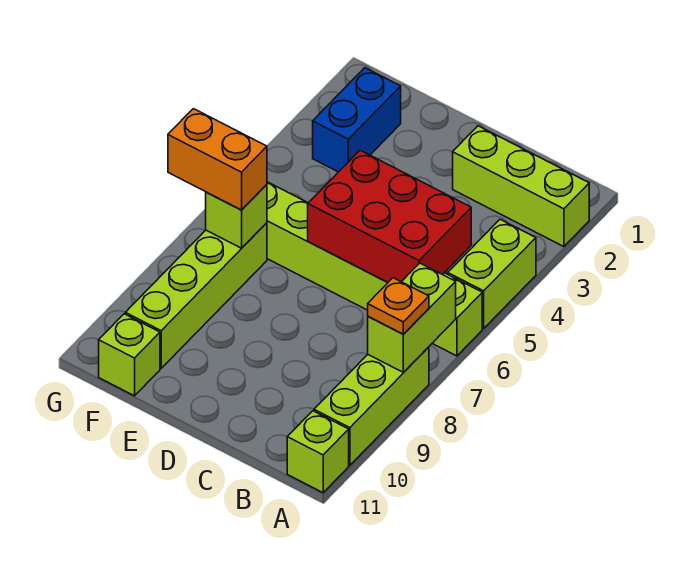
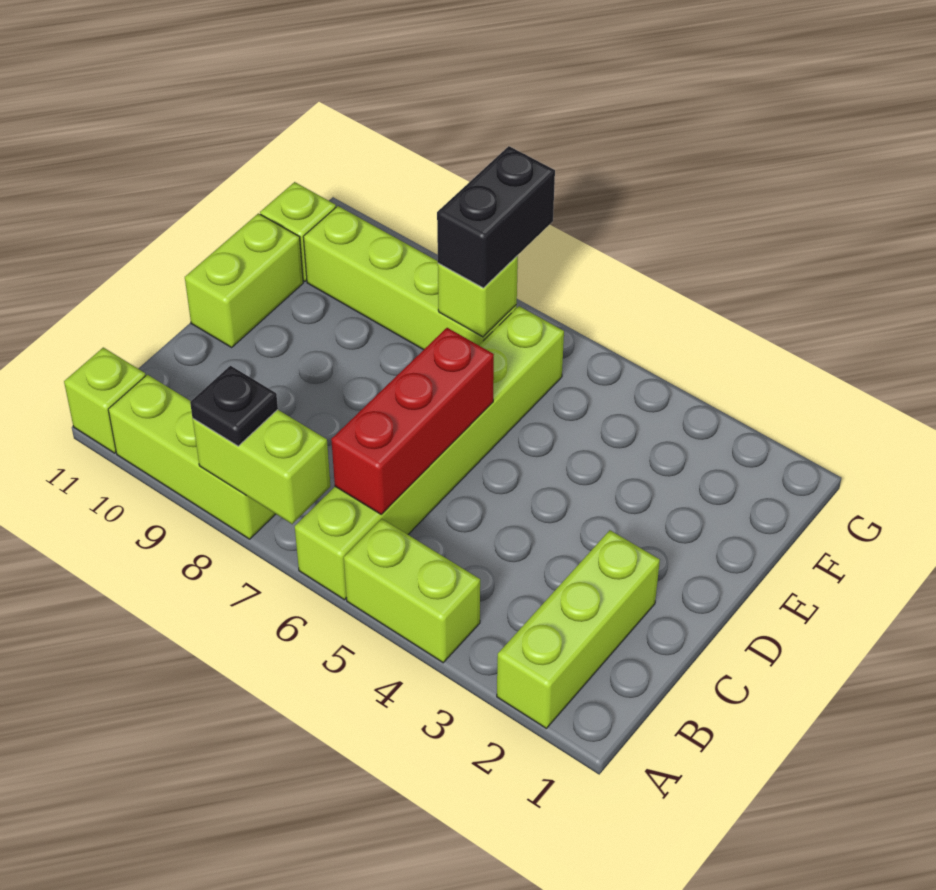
orange plate A8 level 3 -> black plate A8 level 3
red brick B5:D6 level 2 -> red brick B6:D6 level 2
none -> lime brick D11:E11 level 1
blue brick F2:F3 level 1 -> none
orange brick F7:G7 level 3 -> black brick F7:G7 level 3

